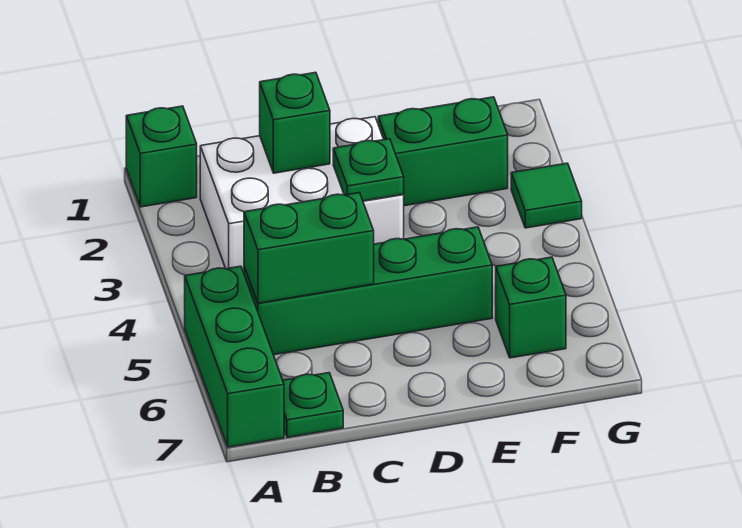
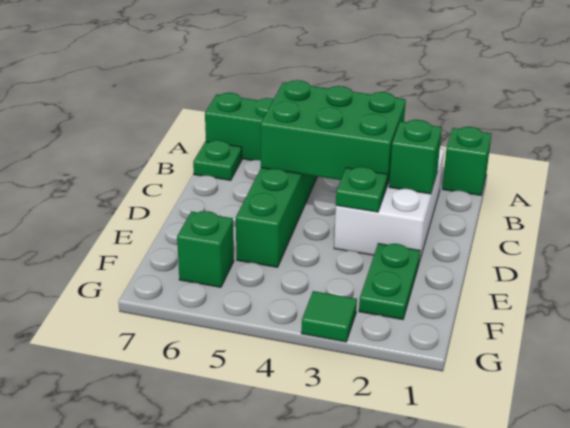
green brick B5:C5 level 2 -> green brick B3:C5 level 2
green brick E2:F2 level 1 -> green plate E2:F2 level 1

